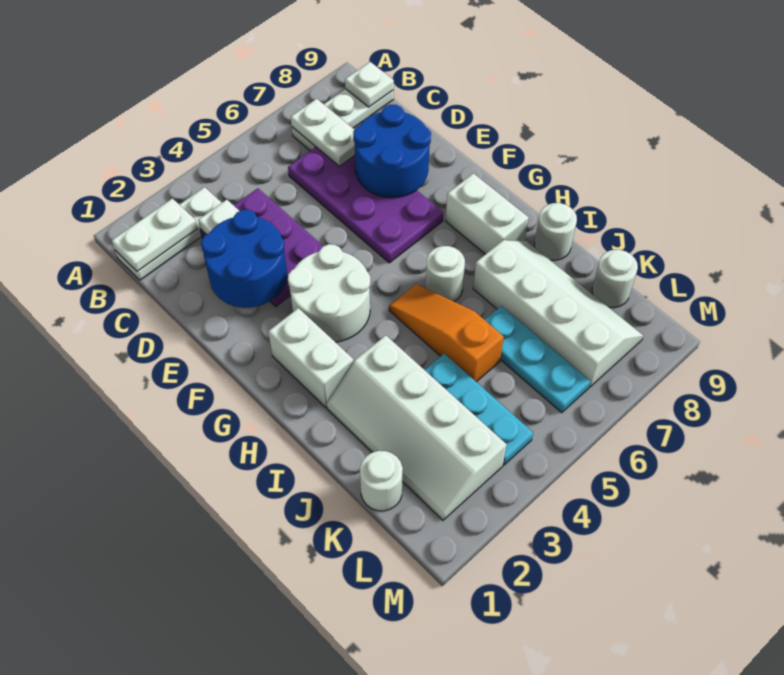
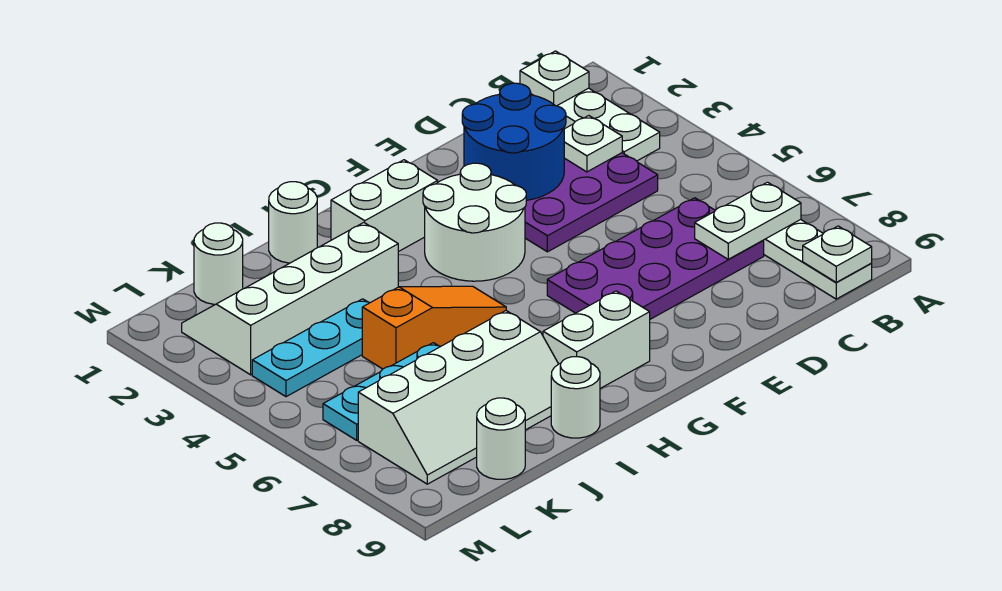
white plate B1:B2 level 2 -> white plate B1 level 2
blue round brick D7:E8 level 2 -> none
white round brick H6 level 1 -> white round brick I1 level 1

